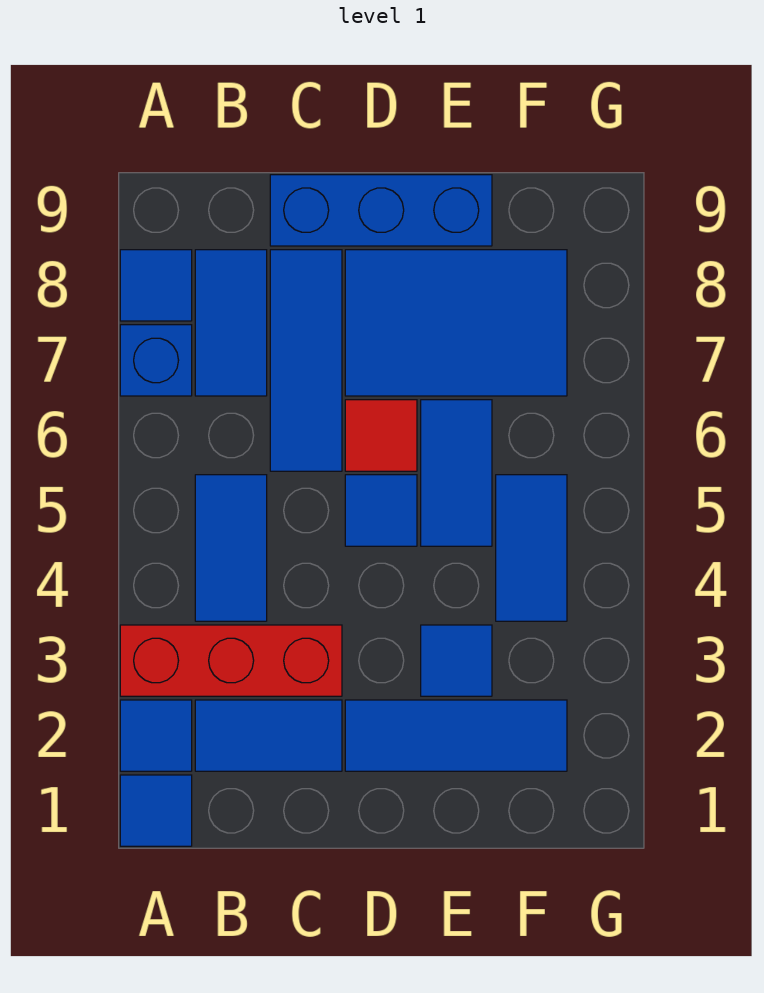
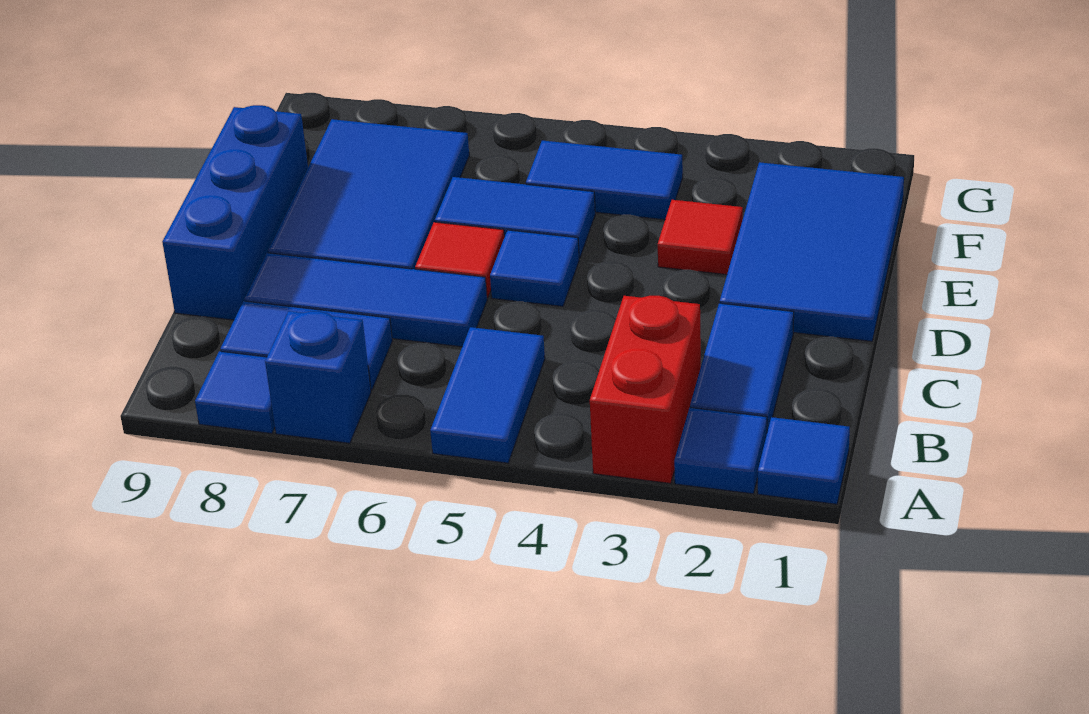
red brick A3:C3 level 1 -> red brick A3:B3 level 1
blue tile B4:B5 level 1 -> blue tile A5:B5 level 1
blue tile D2:F2 level 1 -> blue tile D1:F2 level 1
blue tile E3 level 1 -> red tile E3 level 1

